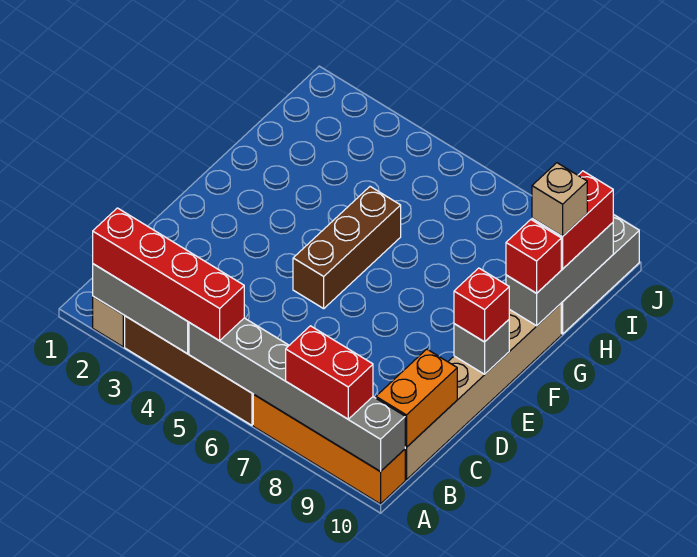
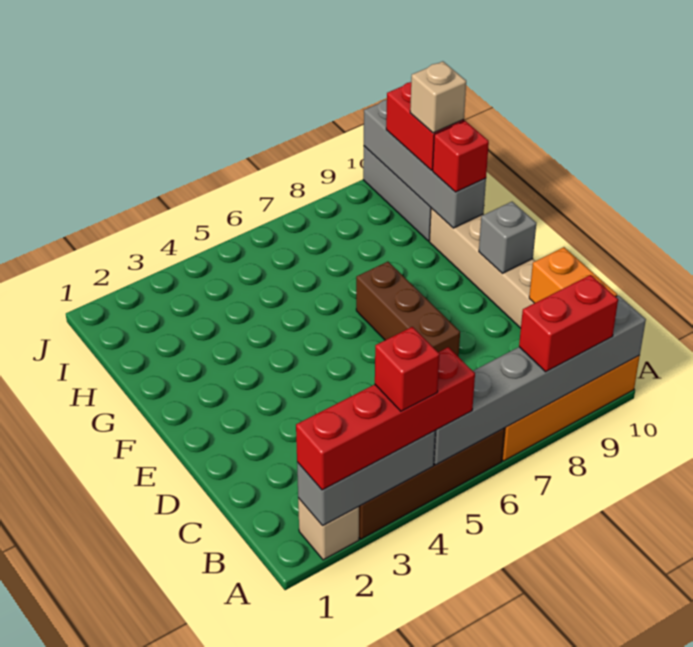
brown brick E5:G5 level 1 -> brown brick D7:F7 level 1
red brick E10 level 3 -> red brick A4 level 4
grey brick G10:I10 level 2 -> grey brick G10:J10 level 2

